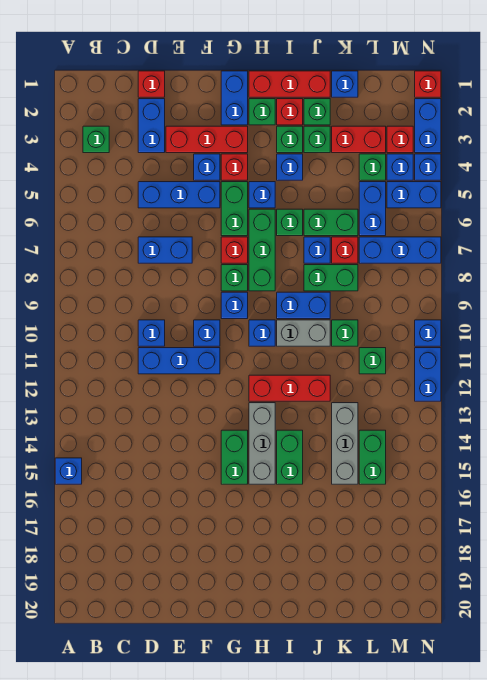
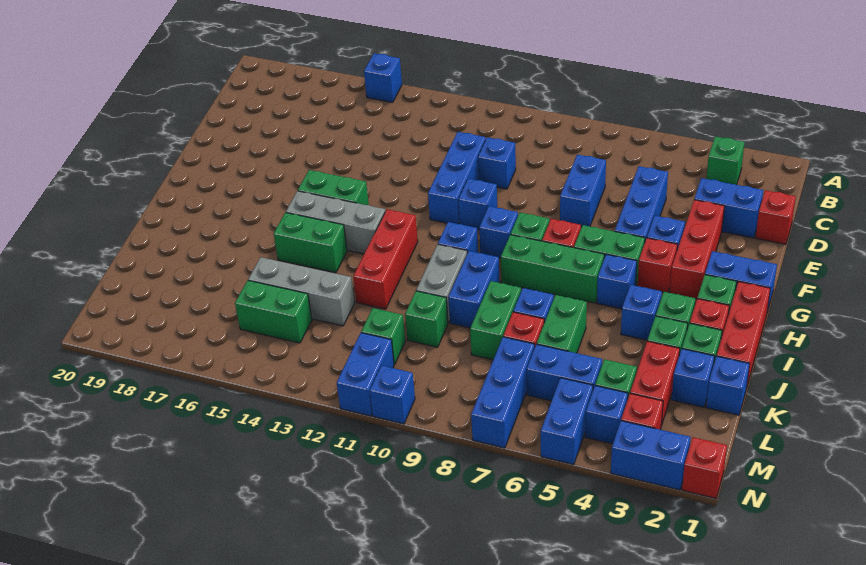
green brick I6 level 1 -> none
blue brick N4 level 1 -> blue brick K2 level 1
blue brick N11:N12 level 1 -> blue brick M11:N11 level 1

